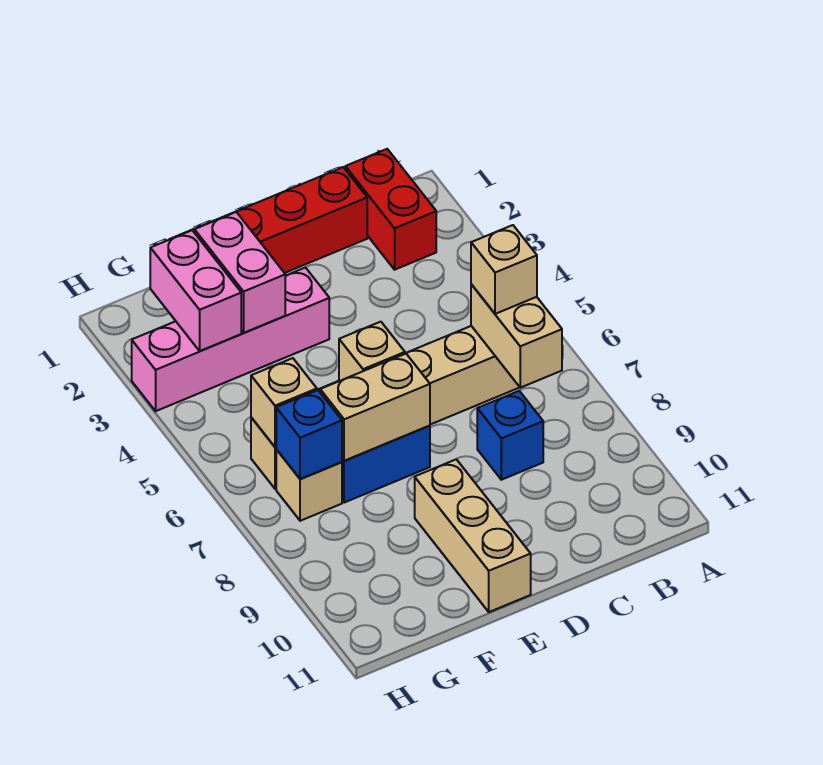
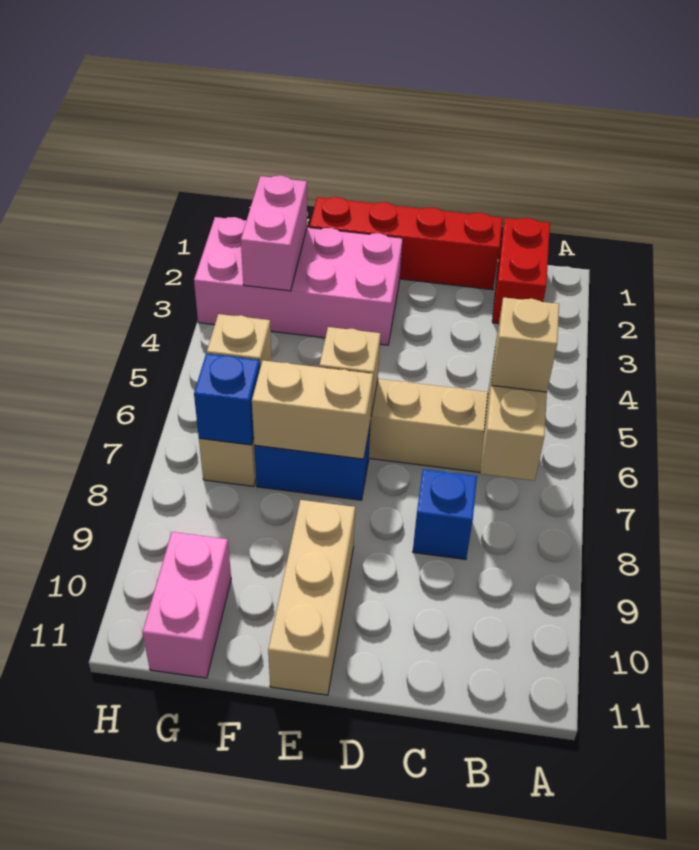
pink brick E3:H3 level 1 -> pink brick E2:H3 level 1
pink brick F2:F3 level 2 -> pink brick G10:G11 level 1

